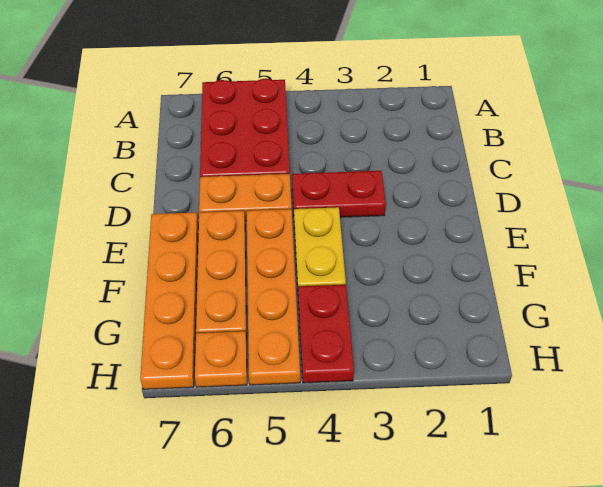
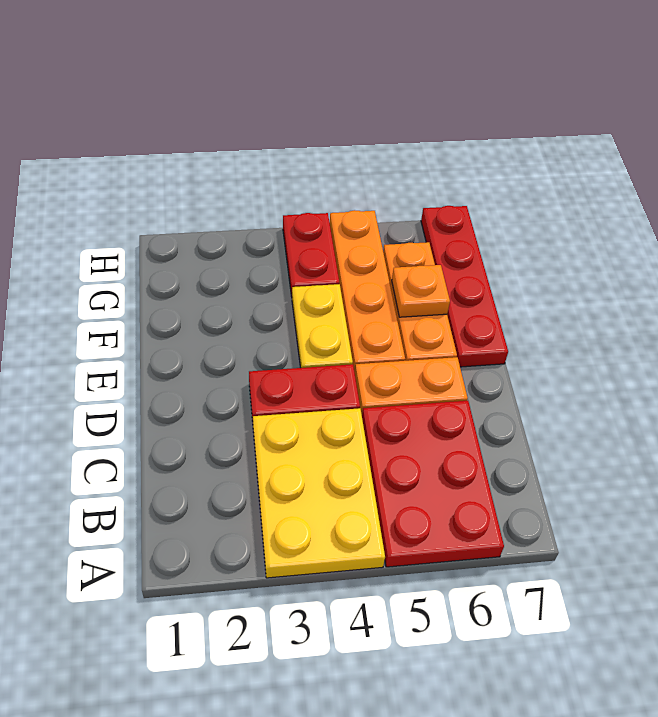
none -> yellow plate A3:C4 level 1
orange plate E7:H7 level 1 -> red plate E7:H7 level 1
orange plate H6 level 1 -> orange plate F6 level 2

